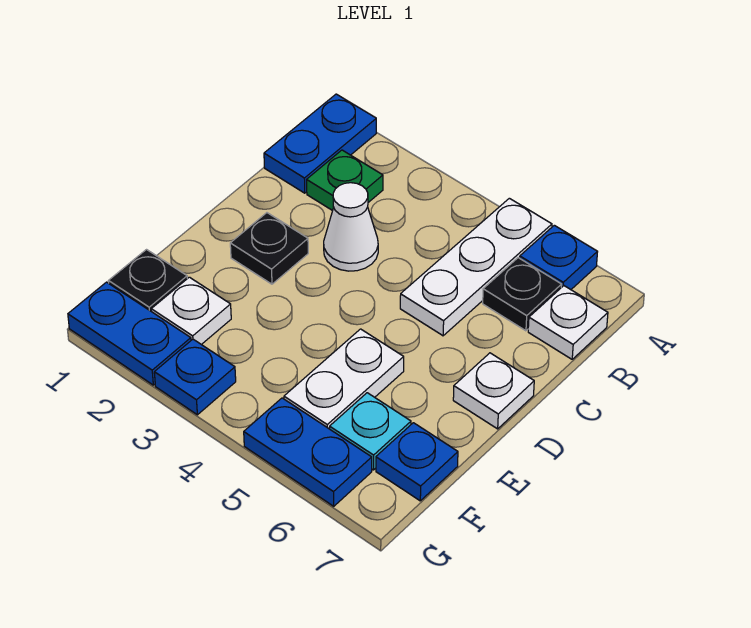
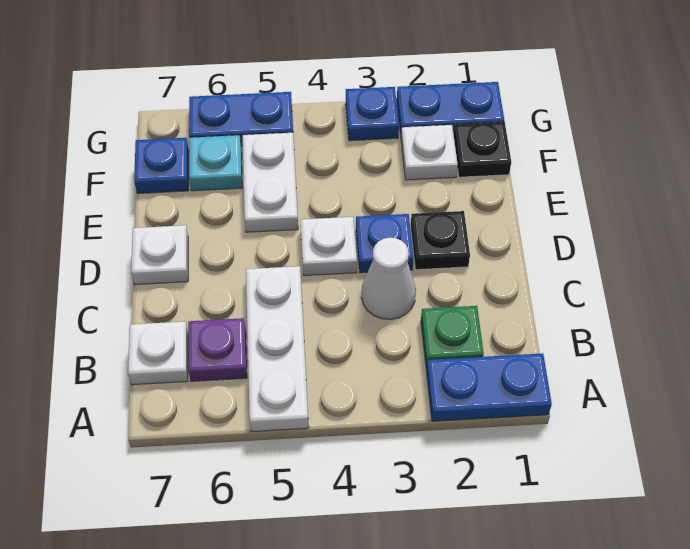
blue plate A1:B1 level 1 -> blue plate A1:A2 level 1
blue plate A6 level 1 -> blue plate D3 level 1
black plate B6 level 1 -> purple plate B6 level 1
none -> white plate D4 level 1

